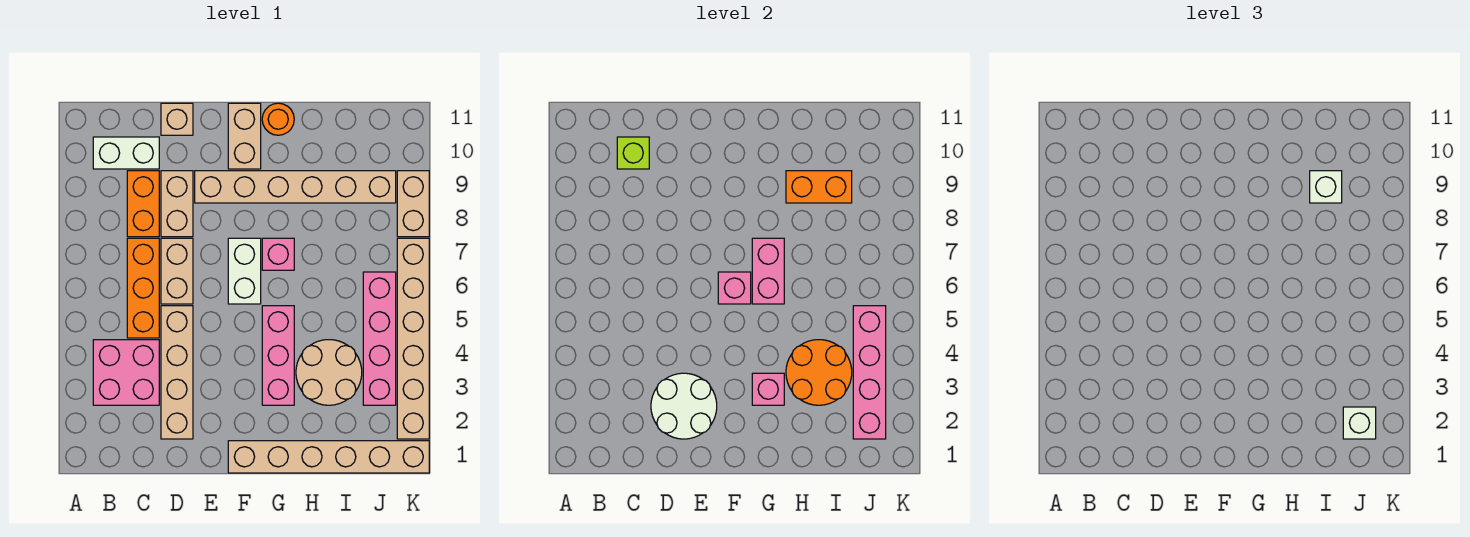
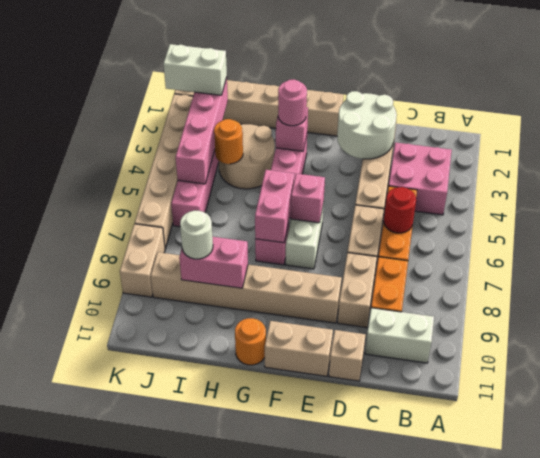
none -> red round brick C6 level 2
lime brick C10 level 2 -> none
tan brick F10:F11 level 1 -> tan brick E11:F11 level 1
none -> pink round brick G3 level 3
orange round brick H3:I4 level 2 -> orange round brick I4 level 2
orange brick H9:I9 level 2 -> pink brick H9:I9 level 2
white brick I9 level 3 -> white round brick I9 level 3
white brick J2 level 3 -> white brick J2:K2 level 3

